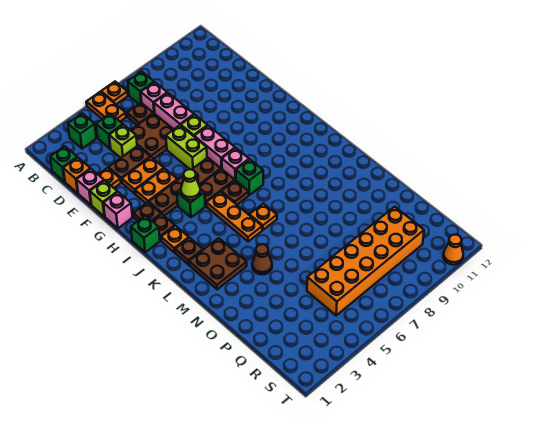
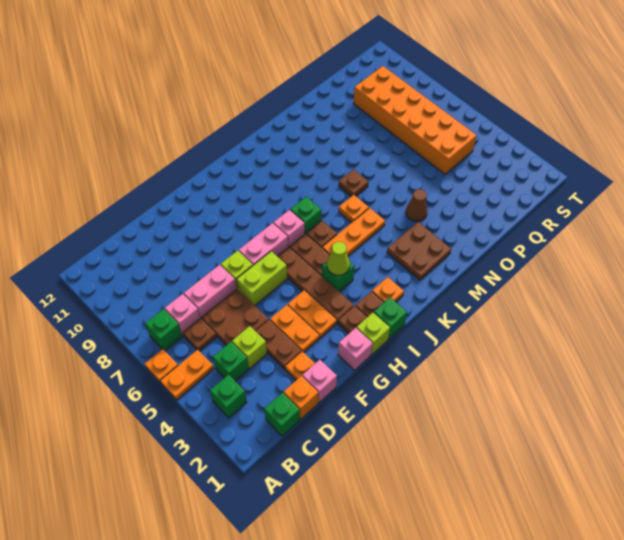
lime brick F1 level 1 -> lime brick H1 level 1
brown plate K2 level 1 -> brown plate M7 level 1
orange cone T11 level 1 -> none

